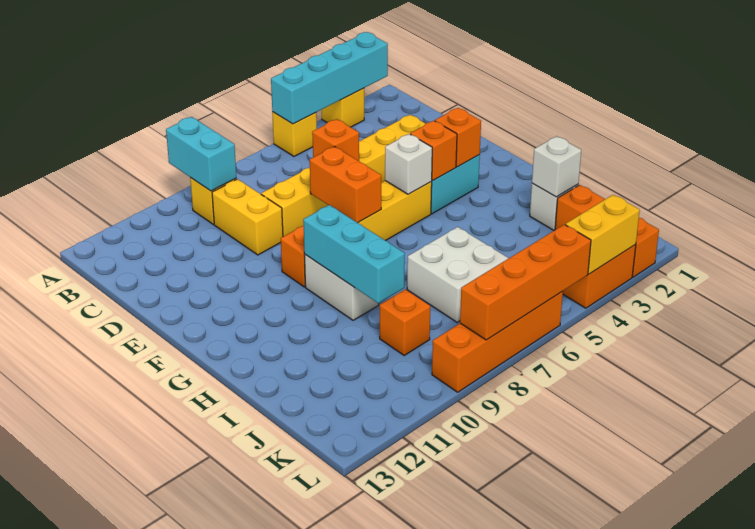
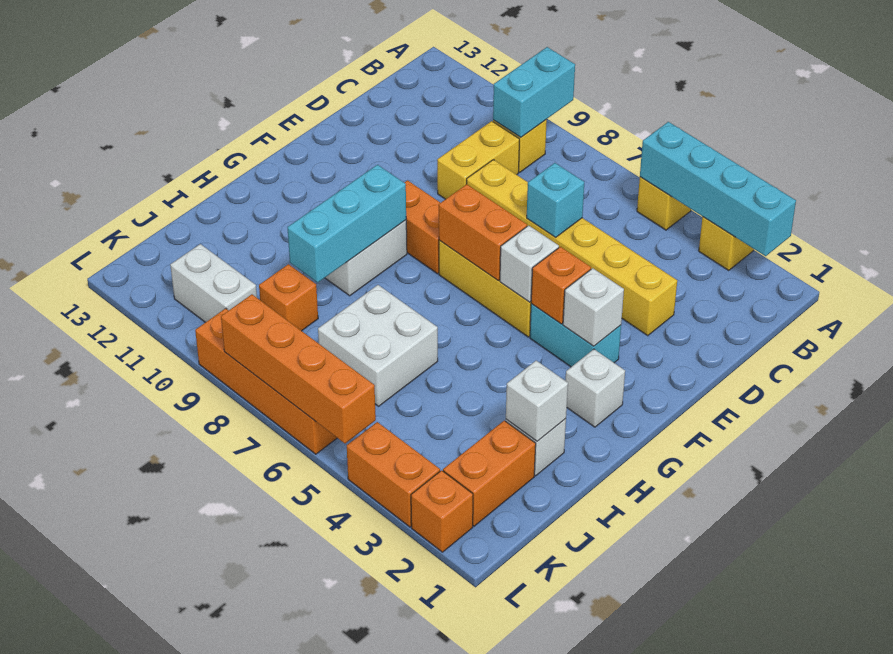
orange brick D6 level 2 -> cyan brick D6 level 2
orange brick E7:F7 level 2 -> orange brick F6:F7 level 2
orange brick F3 level 2 -> white brick F3 level 2
none -> white brick G2 level 1
none -> white brick K10:K11 level 1
yellow brick L3:L4 level 2 -> none

